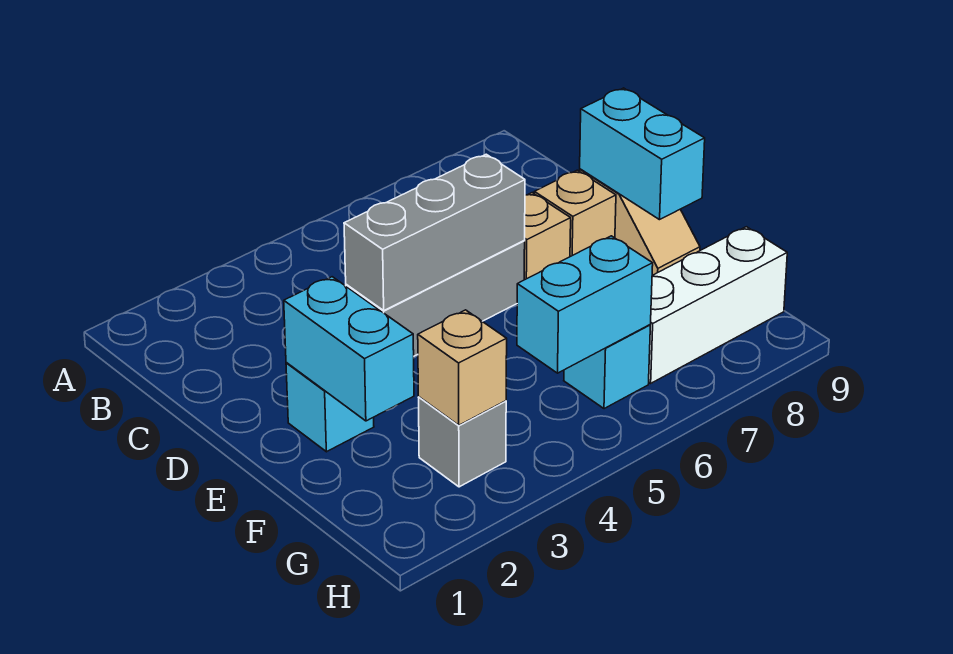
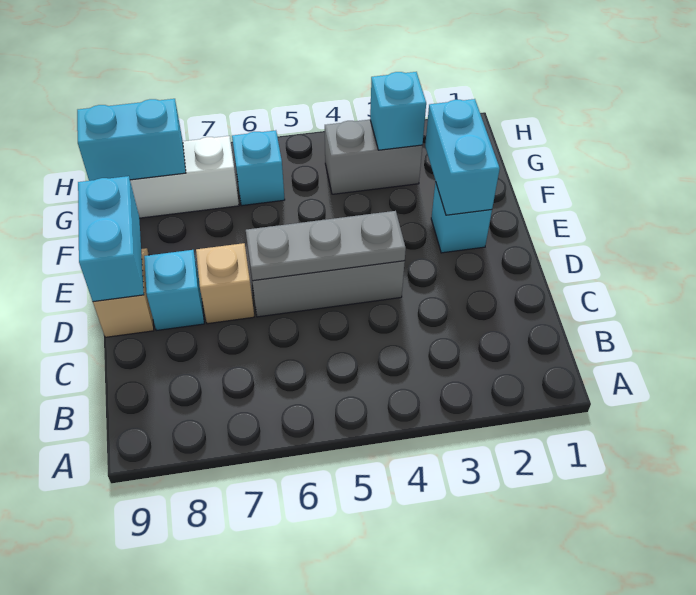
grey brick D4:D6 level 2 -> grey plate D4:D6 level 2
tan brick D8 level 1 -> cyan brick D8 level 1
grey brick G3 level 1 -> grey brick G3:G4 level 1
tan brick G3 level 2 -> cyan brick G3 level 2
cyan brick G5:G6 level 2 -> cyan brick G8:G9 level 2

